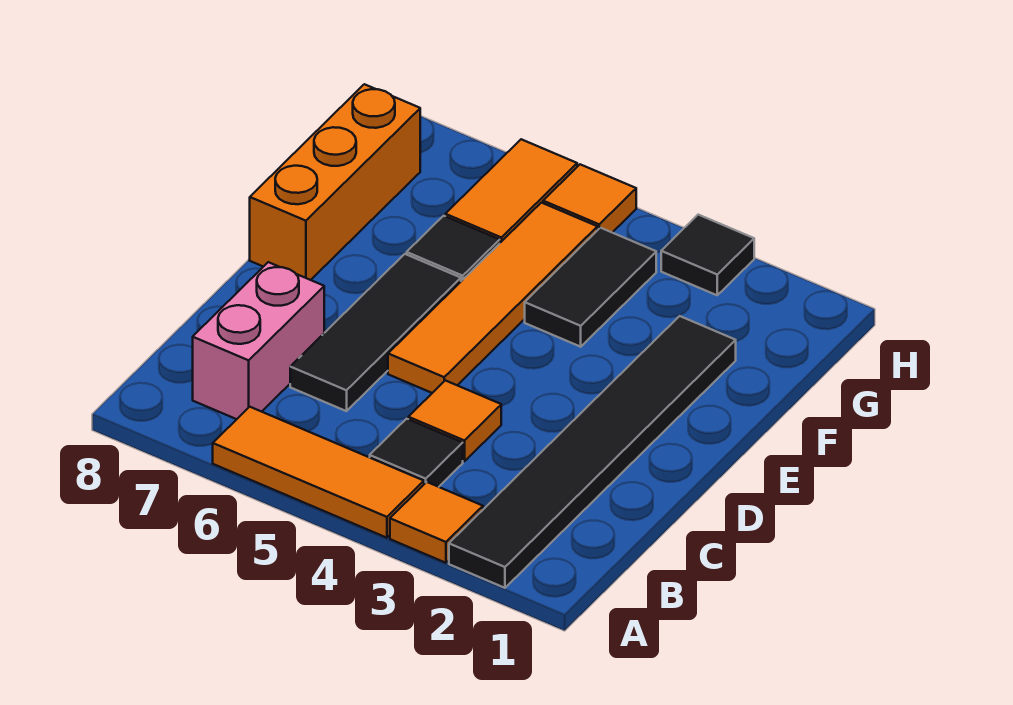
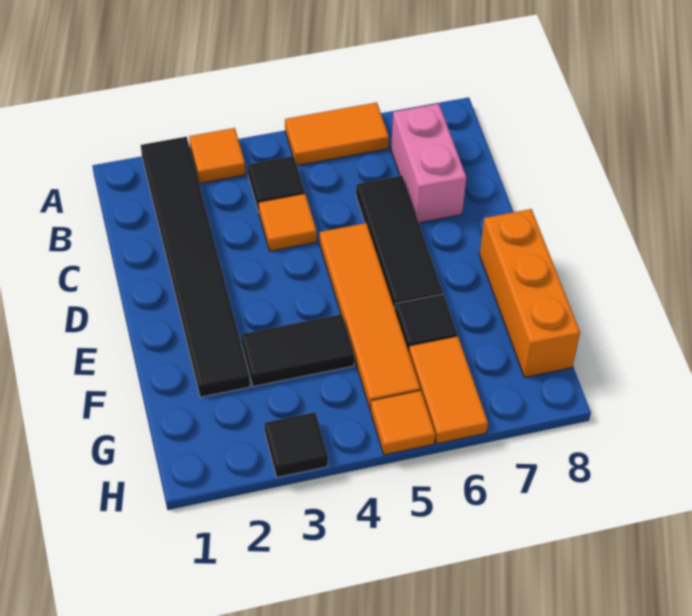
orange tile A4:A6 level 1 -> orange tile A5:A6 level 1
black tile F4:G4 level 1 -> black tile F3:F4 level 1

